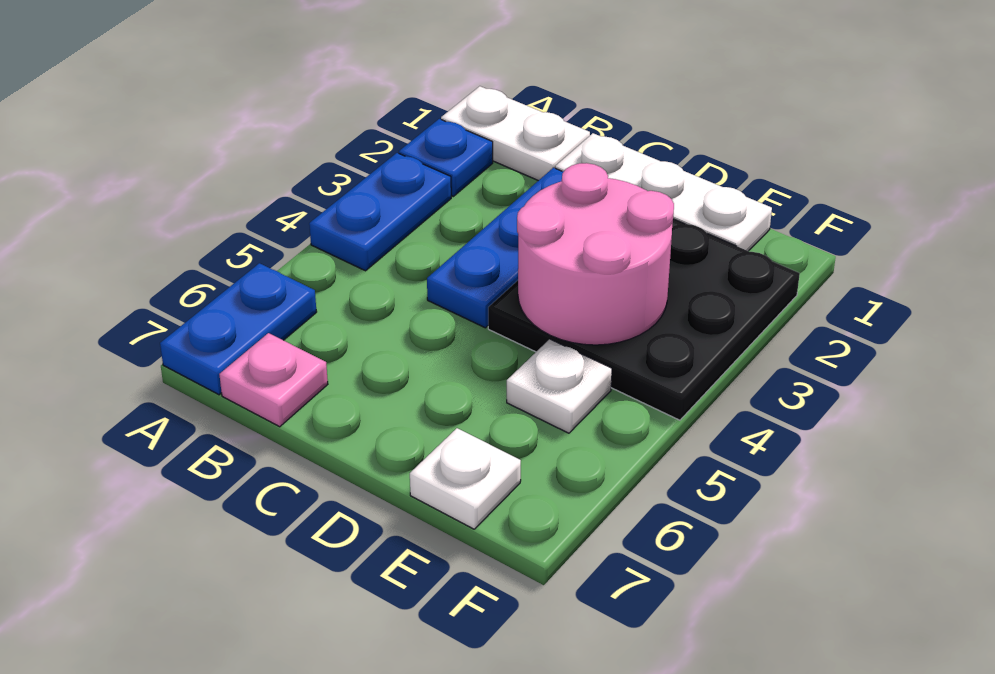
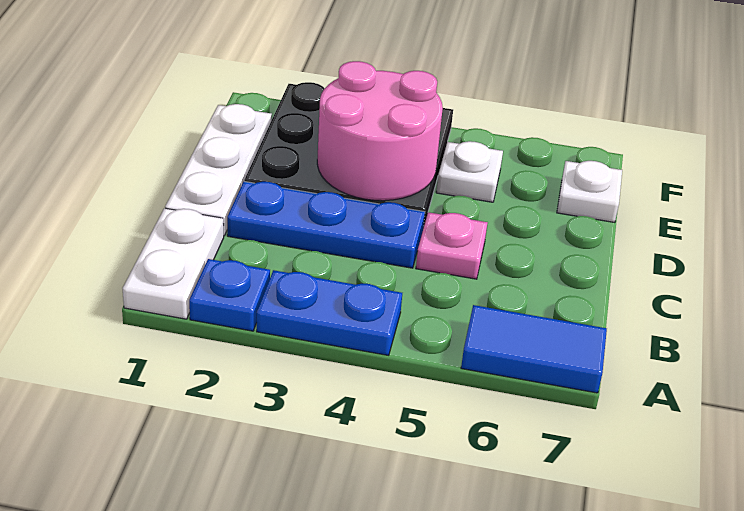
blue plate A6:A7 level 1 -> blue tile A6:A7 level 1
pink plate B7 level 1 -> pink plate C5 level 1

